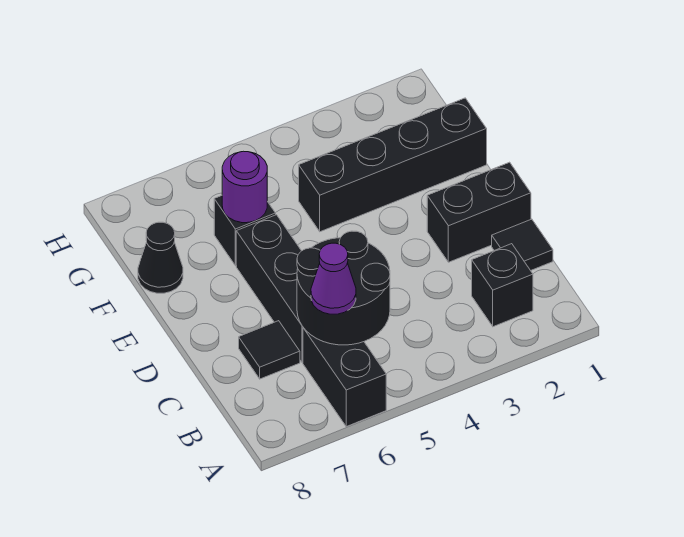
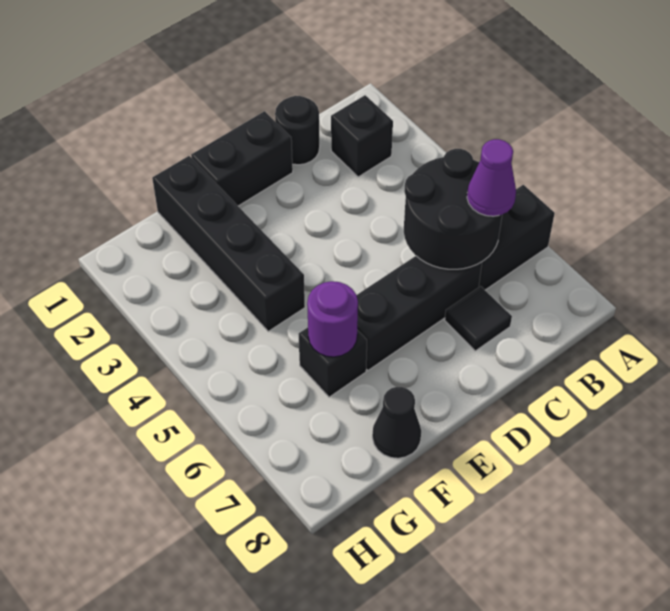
black tile C1 level 1 -> black round brick C1 level 1
black brick D1:D2 level 1 -> black brick D1:E1 level 1

